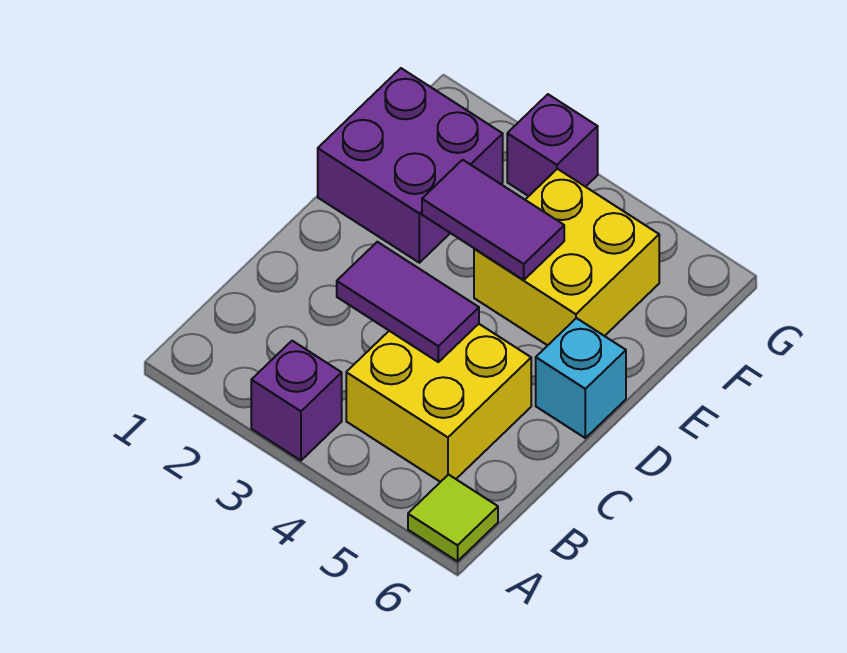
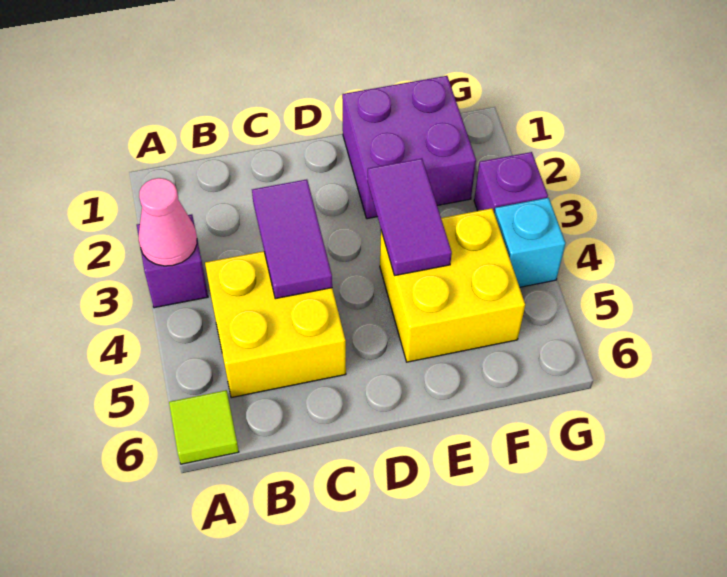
none -> pink cone A3 level 2
cyan brick D6 level 1 -> cyan brick G4 level 1

